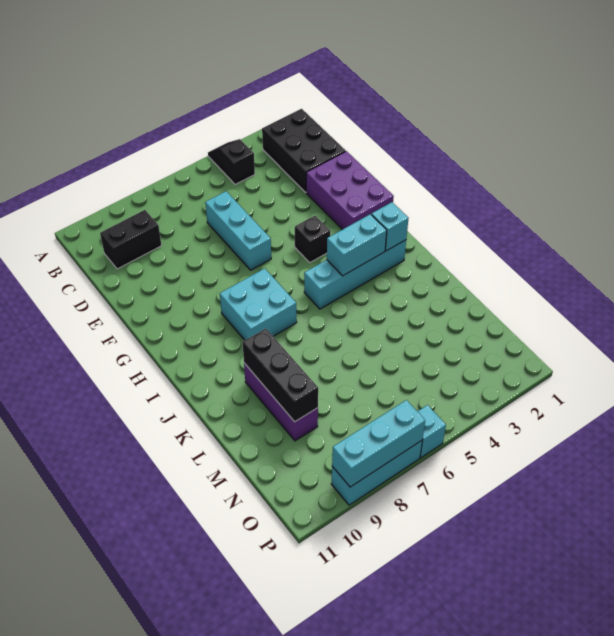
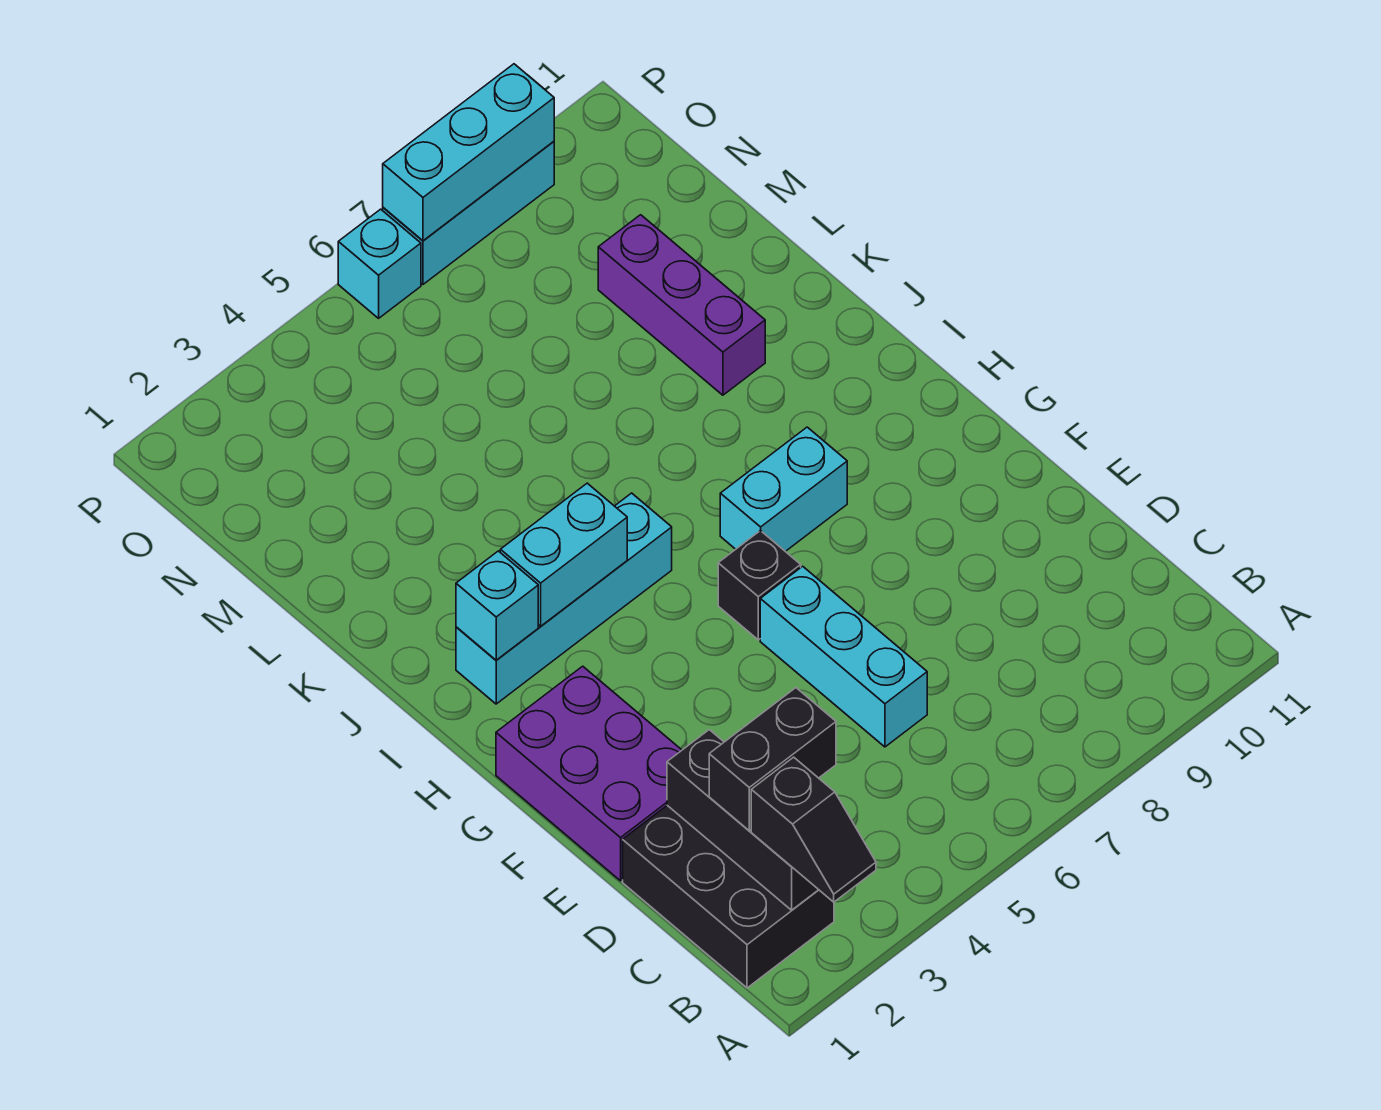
black slope A4:B4 level 1 top B -> black slope A2:B2 level 3 top B
black brick C9:C10 level 1 -> black brick C2:C3 level 3
black brick G4 level 1 -> black brick G6 level 1
cyan brick H7:I8 level 1 -> cyan brick H7:H8 level 1
black brick K9:M9 level 2 -> black brick B2:D2 level 2

